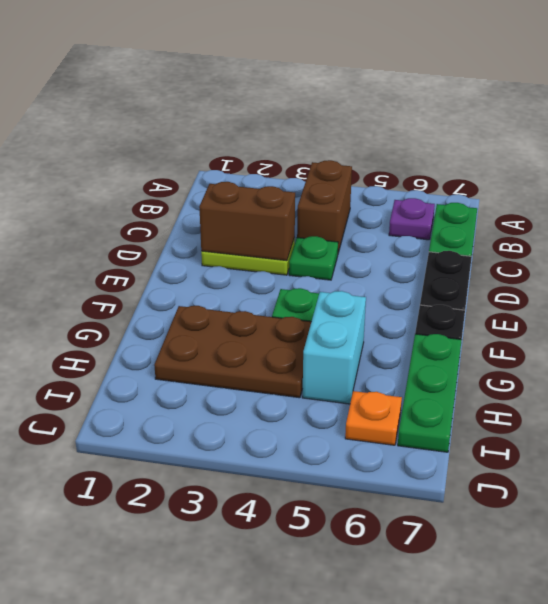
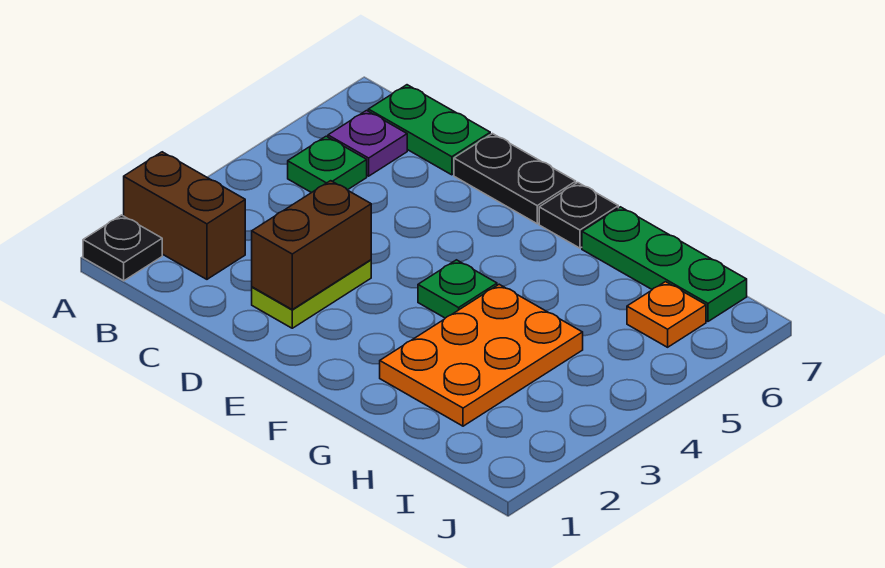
none -> black plate A1 level 1
brown brick B4:C4 level 1 -> brown brick A2:B2 level 1
green plate D4 level 1 -> green plate B5 level 1
brown plate G2:H4 level 1 -> orange plate G2:H4 level 1
cyan brick G5:H5 level 1 -> none

